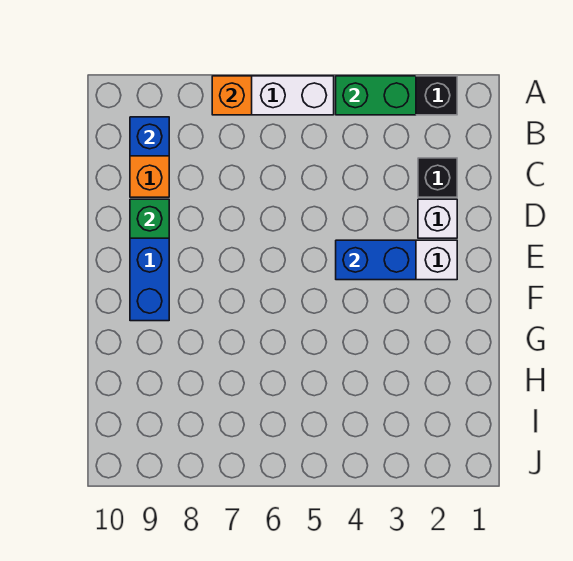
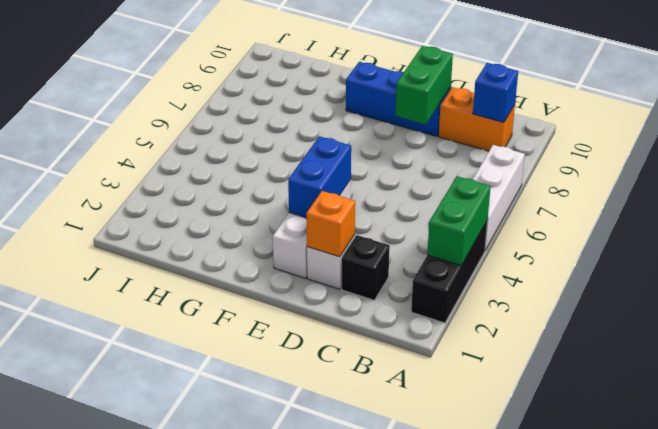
orange brick A7 level 2 -> orange brick D2 level 2
green brick D9 level 2 -> green brick D8:D9 level 2

